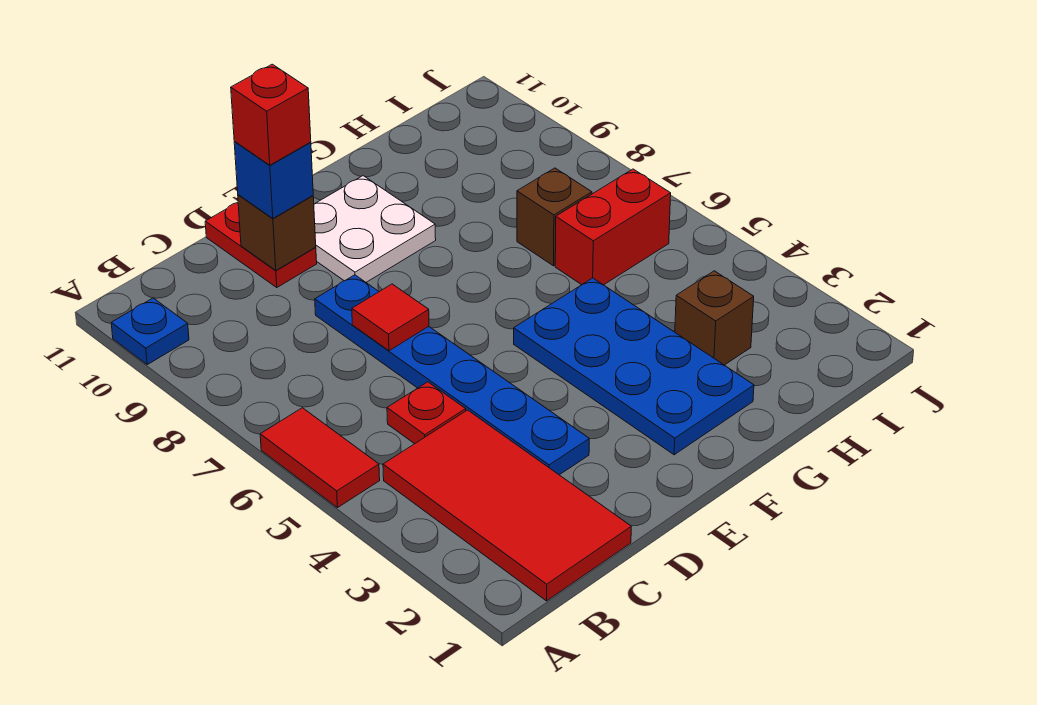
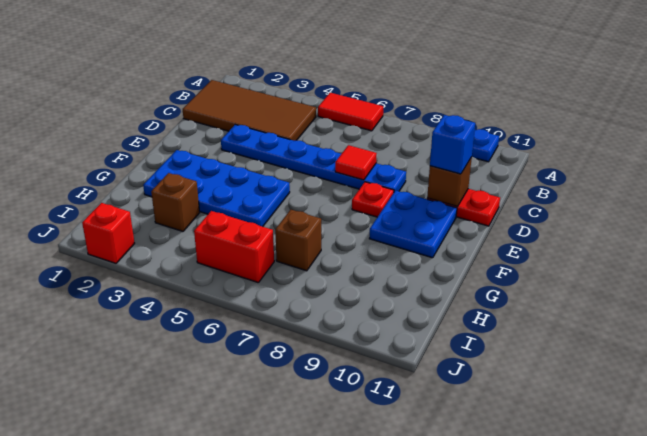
red tile B1:C4 level 1 -> brown tile B1:C4 level 1
red plate C5 level 1 -> red plate E8 level 1
red brick D10 level 4 -> red brick J2 level 1
white plate E9:F10 level 1 -> blue plate E9:F10 level 1
red brick H6:I6 level 1 -> red brick I5:I6 level 1

